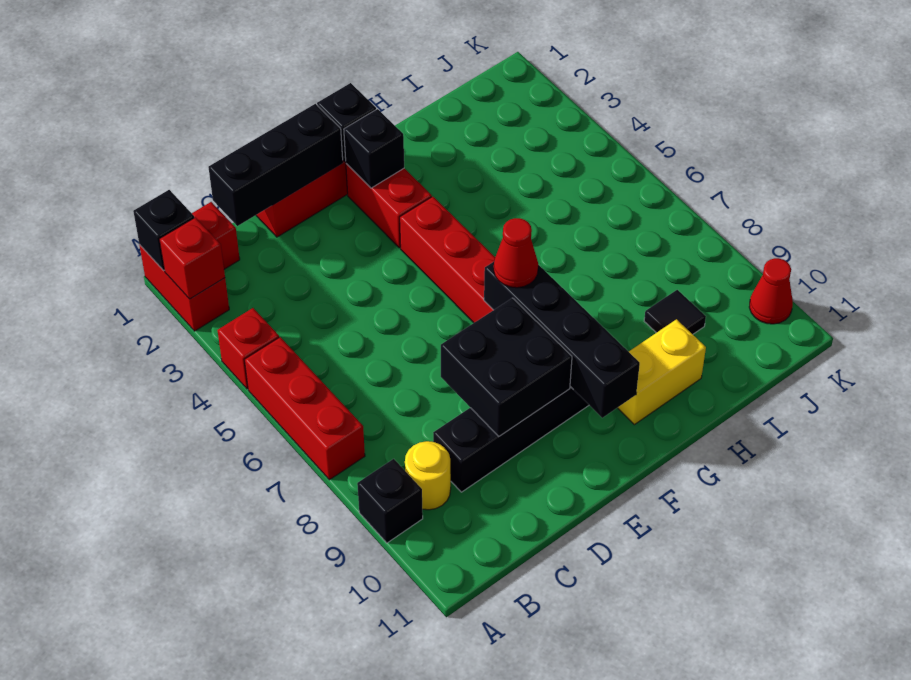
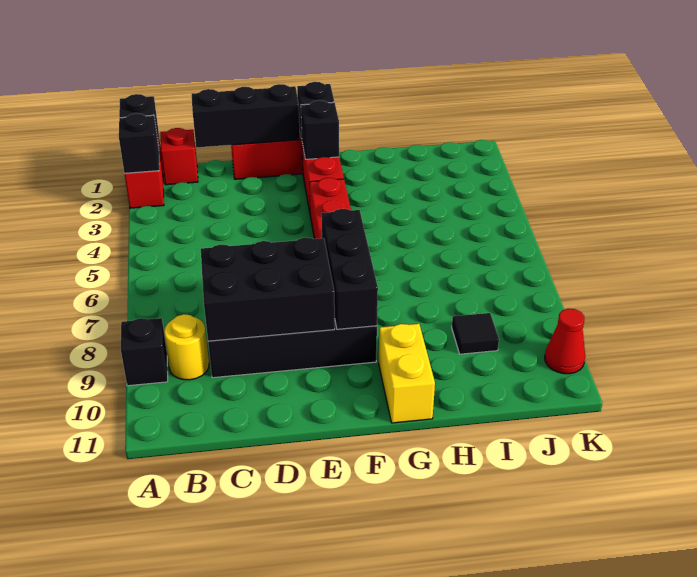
red brick A2 level 2 -> black brick A2 level 2
red brick A4 level 1 -> none
red brick A5:A7 level 1 -> none
black brick D8:E9 level 2 -> black brick C8:E9 level 2
black brick F7:F10 level 2 -> black brick F7:F9 level 2
red cone F7 level 3 -> none
yellow brick G10:H10 level 1 -> yellow brick G10:G11 level 1

